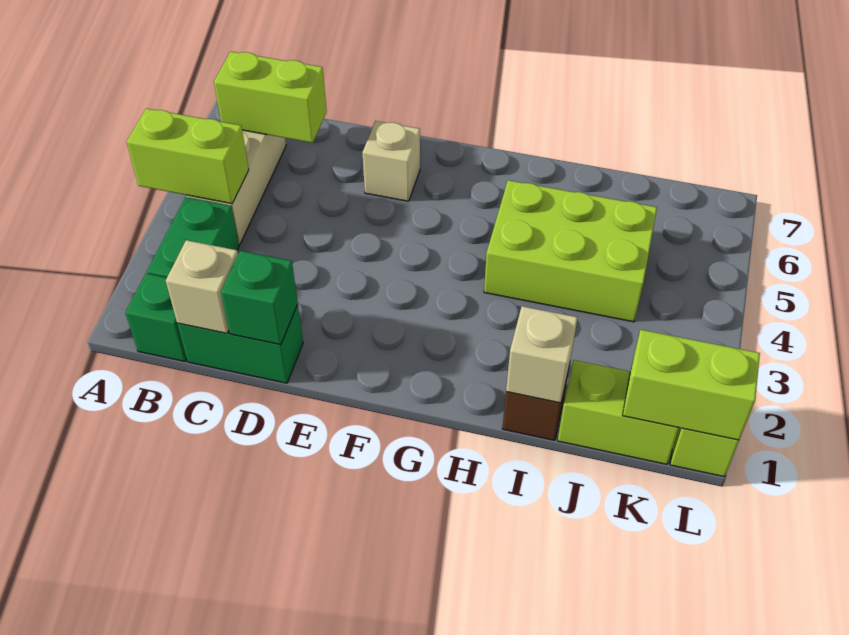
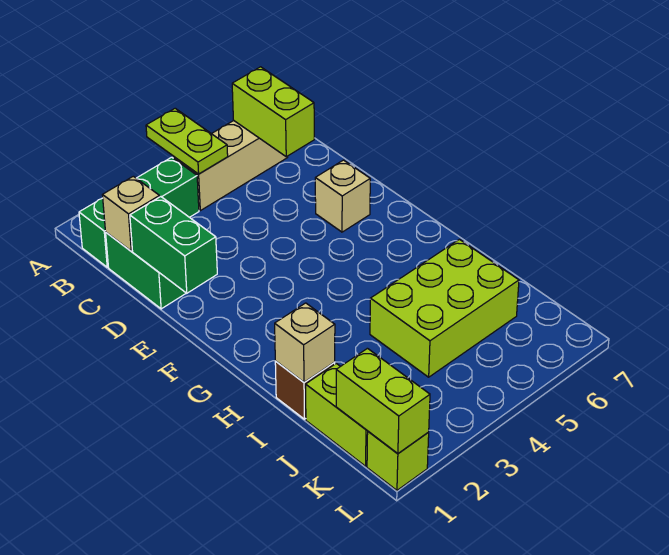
lime brick A4:B4 level 2 -> lime plate A4:B4 level 2
green brick D1 level 2 -> green brick D1:E1 level 2
lime brick H4:J5 level 1 -> lime brick I4:J6 level 1

